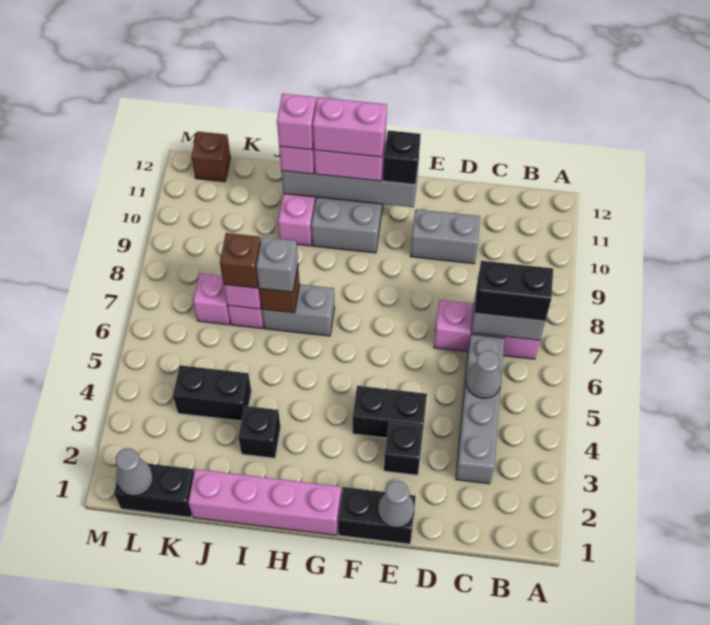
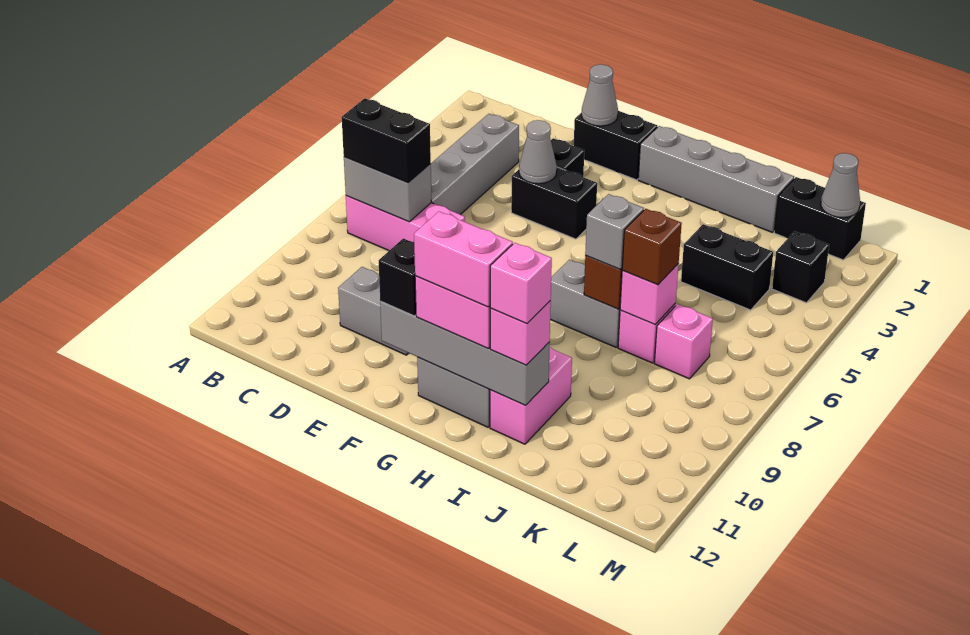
grey cone C5 level 2 -> grey cone E4 level 2
pink brick G1:J1 level 1 -> grey brick G1:J1 level 1
black brick I3 level 1 -> black brick L3 level 1
brown brick L12 level 1 -> none

